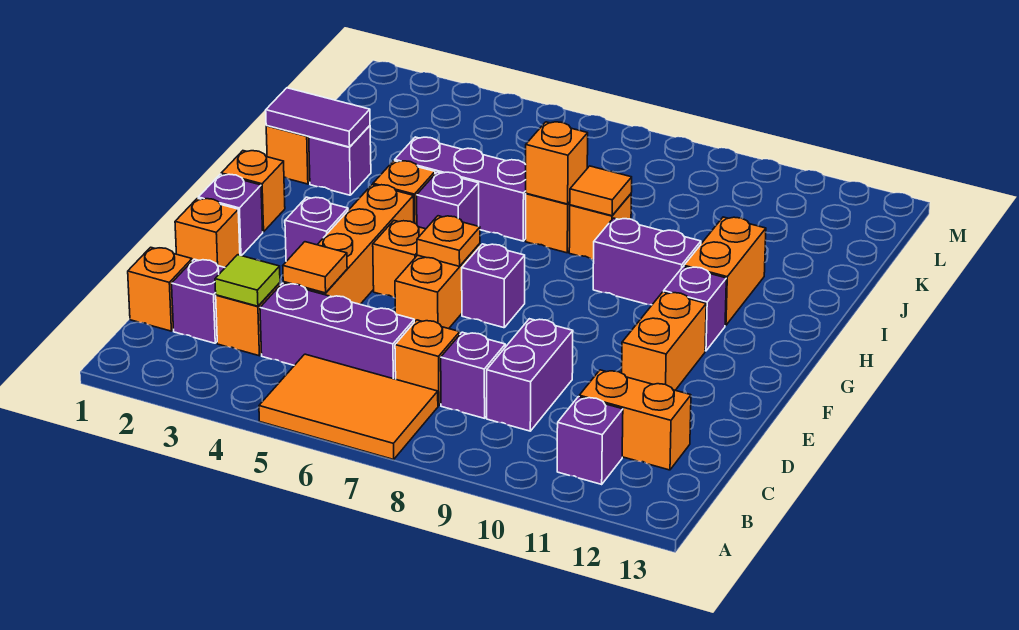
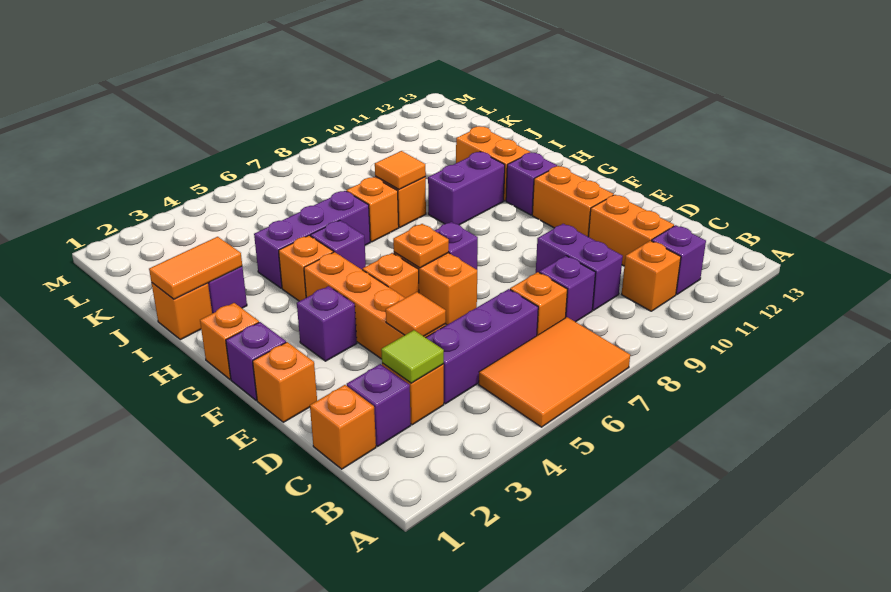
orange brick C11:C12 level 1 -> orange brick C11:D11 level 1
purple tile I1:I2 level 2 -> orange tile I1:I2 level 2
orange brick I7 level 2 -> orange brick B10 level 1

